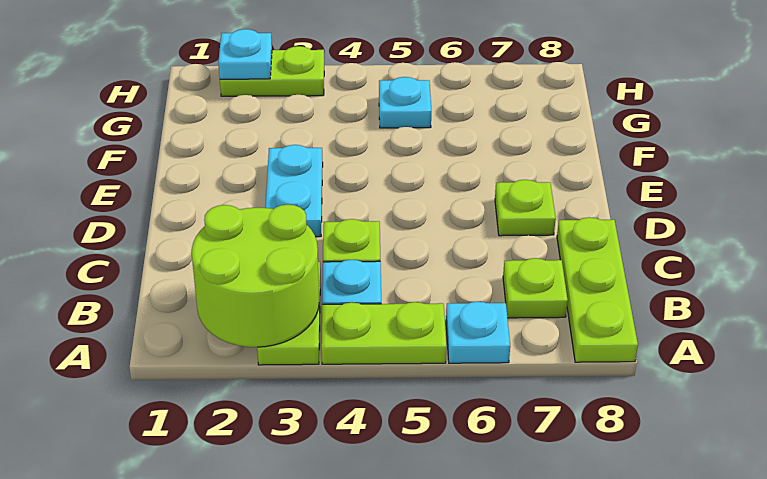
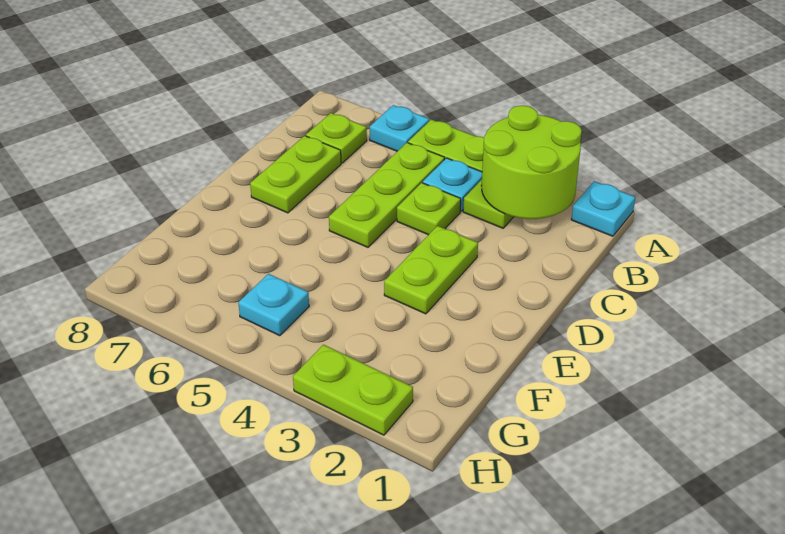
lime plate A8:C8 level 1 -> lime plate B5:D5 level 1
cyan plate D3:E3 level 1 -> lime plate D3:E3 level 1
lime plate D7 level 1 -> lime plate C7:D7 level 1
cyan plate H2 level 2 -> cyan plate A1 level 1

